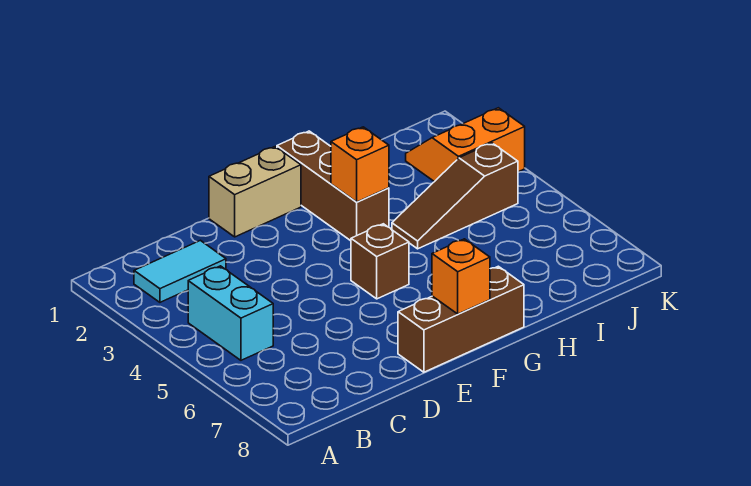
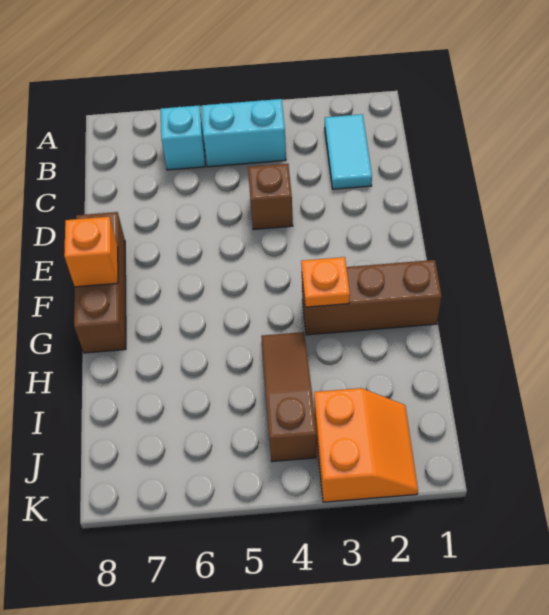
none -> cyan brick B6 level 1
tan brick E1:F1 level 1 -> none
brown brick F5 level 1 -> brown brick D4 level 1
orange brick G3 level 2 -> orange plate G3 level 2

